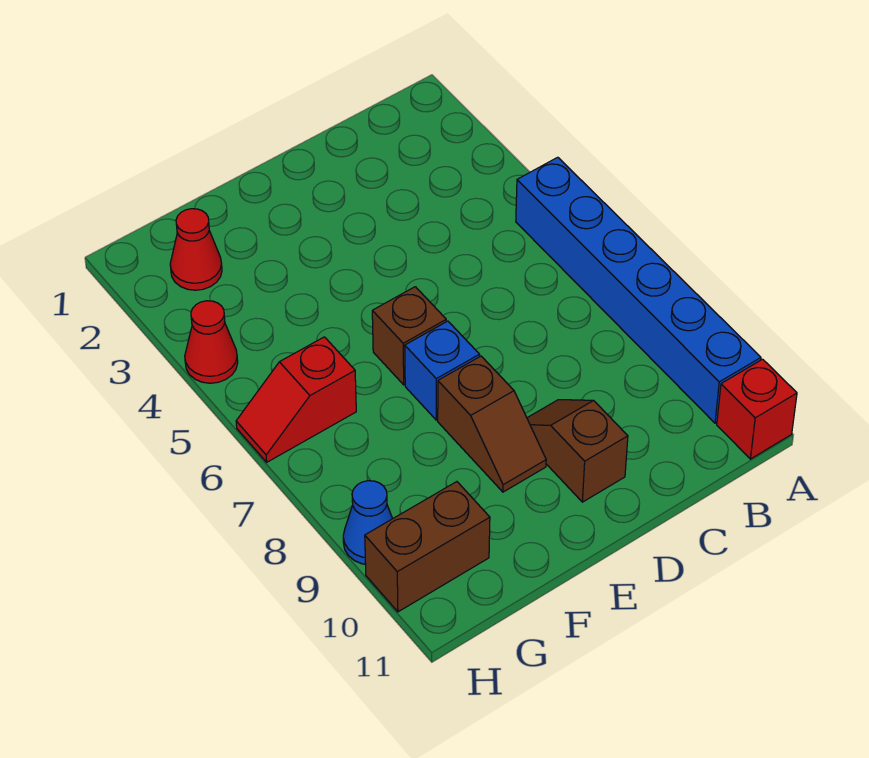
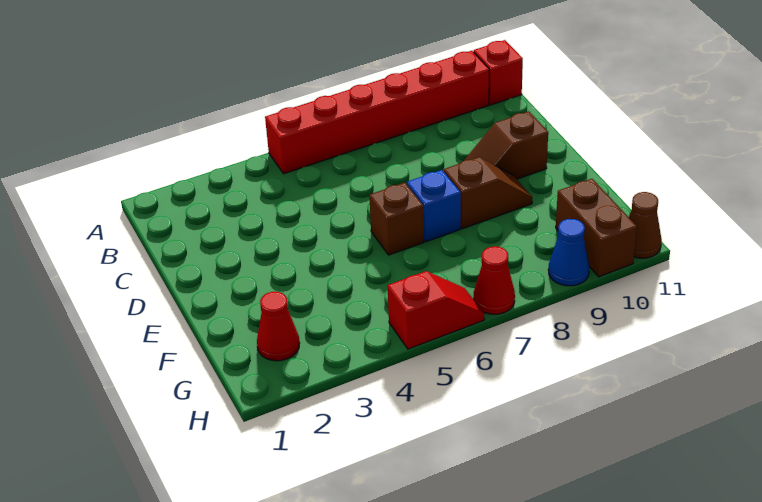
blue brick A5:A10 level 1 -> red brick A5:A10 level 1
red slope G6:H6 level 1 top G -> red slope H5:H6 level 1 top 5
red cone H4 level 1 -> red cone H7 level 1
none -> brown cone H11 level 1

